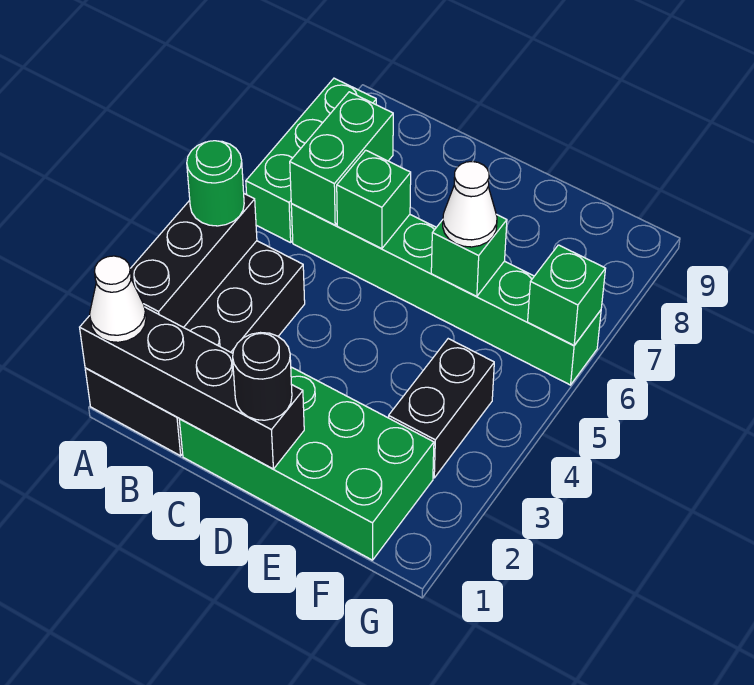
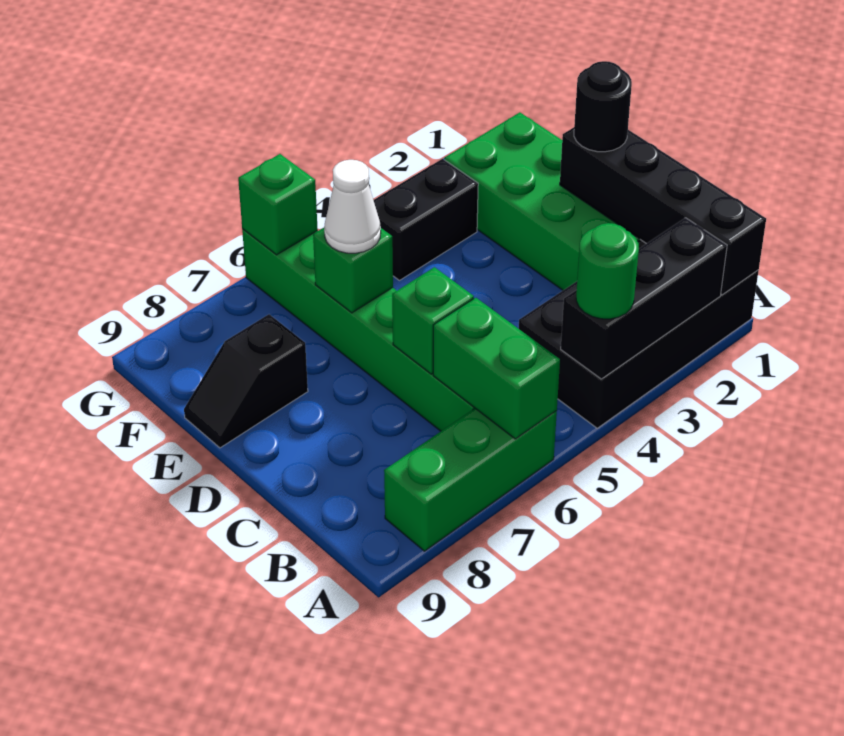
white cone A1 level 3 -> none
green brick B6:B7 level 2 -> green brick A6:B6 level 2
none -> black slope E8:E9 level 1 top 8

